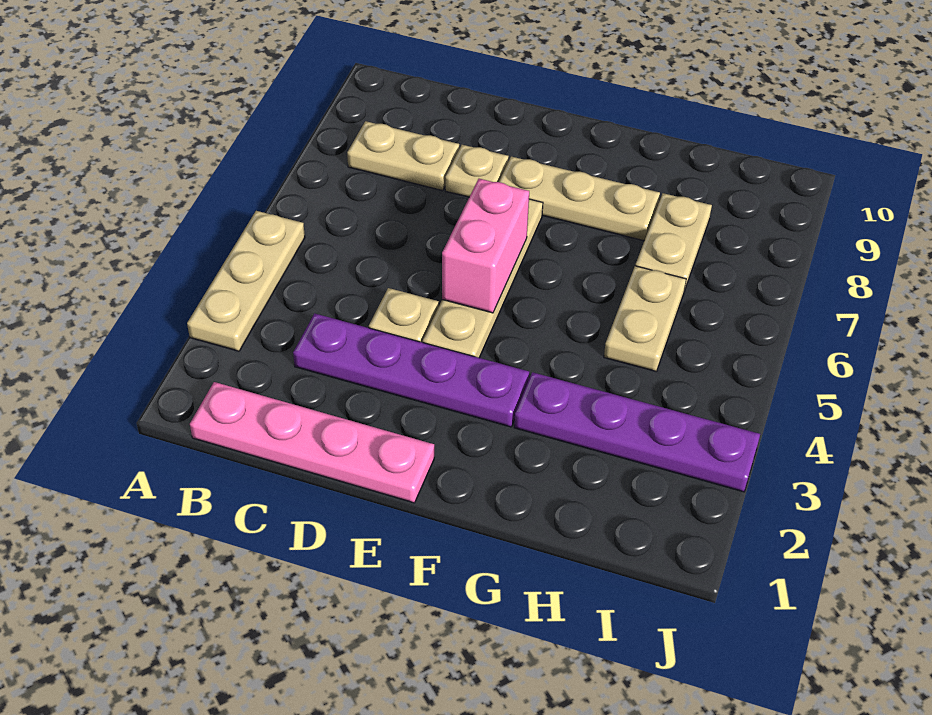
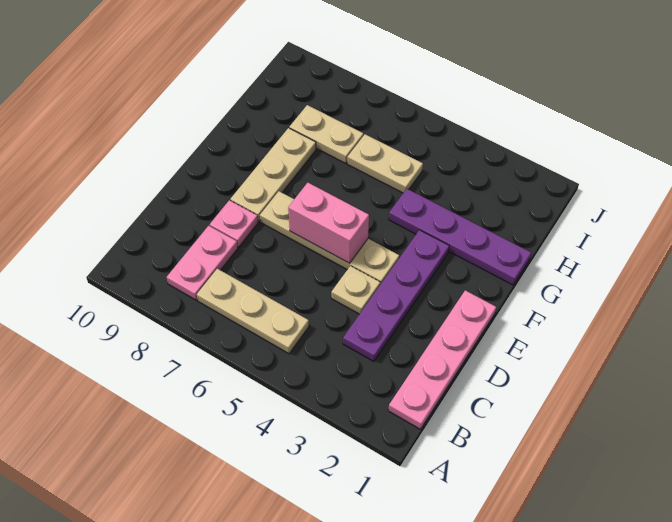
tan plate A3:A5 level 1 -> tan plate B5:B7 level 1
tan plate B8:C8 level 1 -> pink plate B8:C8 level 1
tan plate D8 level 1 -> pink plate D8 level 1
purple plate G3:J3 level 1 -> purple plate G1:G4 level 1

